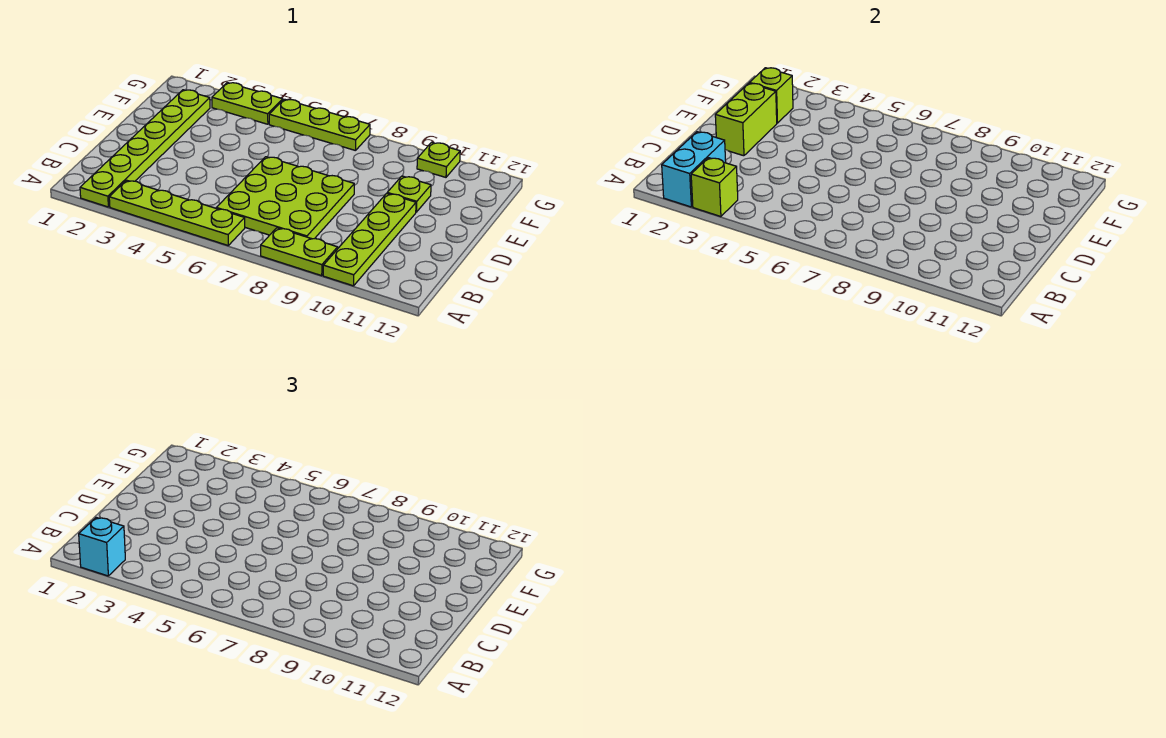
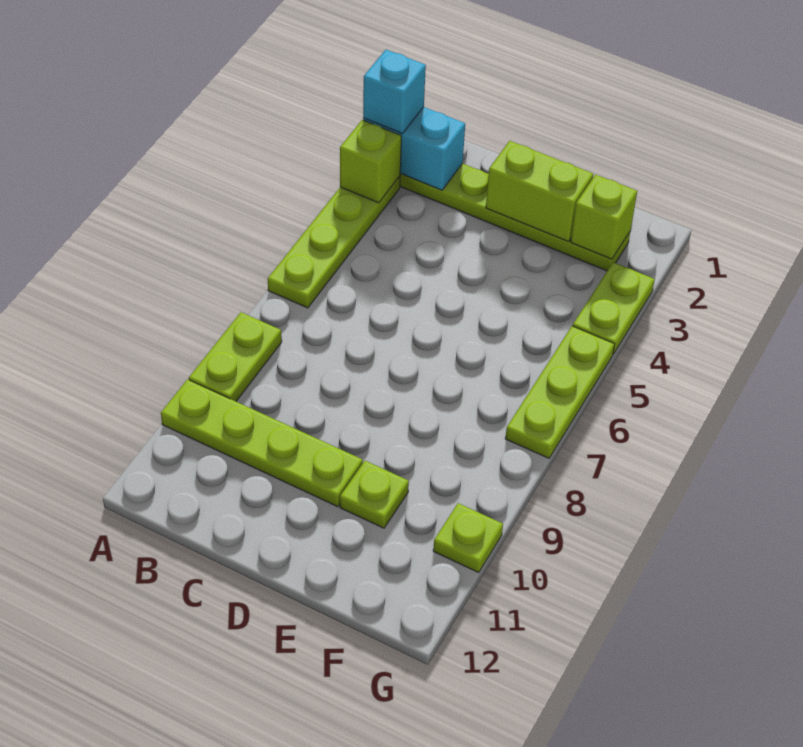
lime plate B6:D8 level 1 -> none

